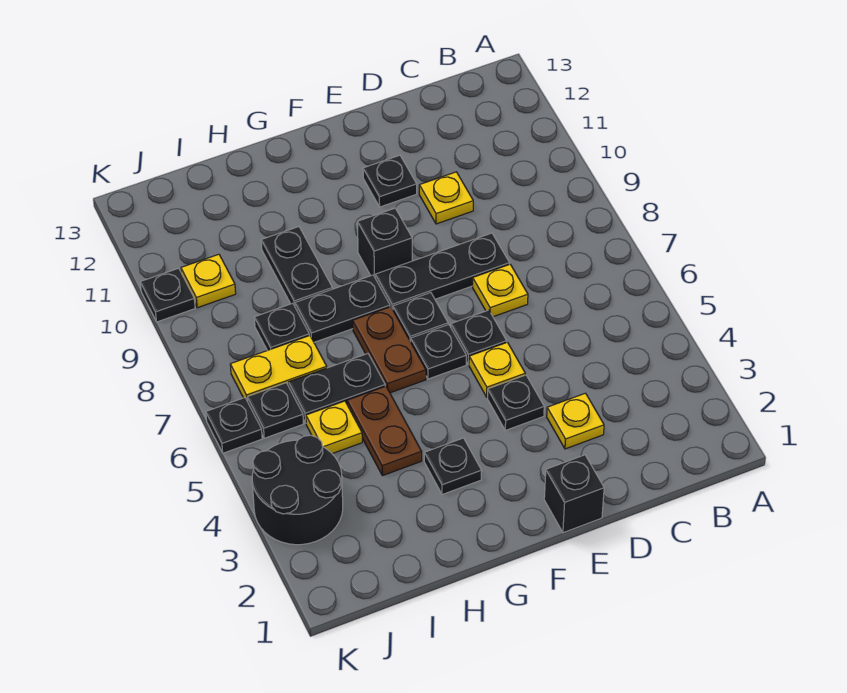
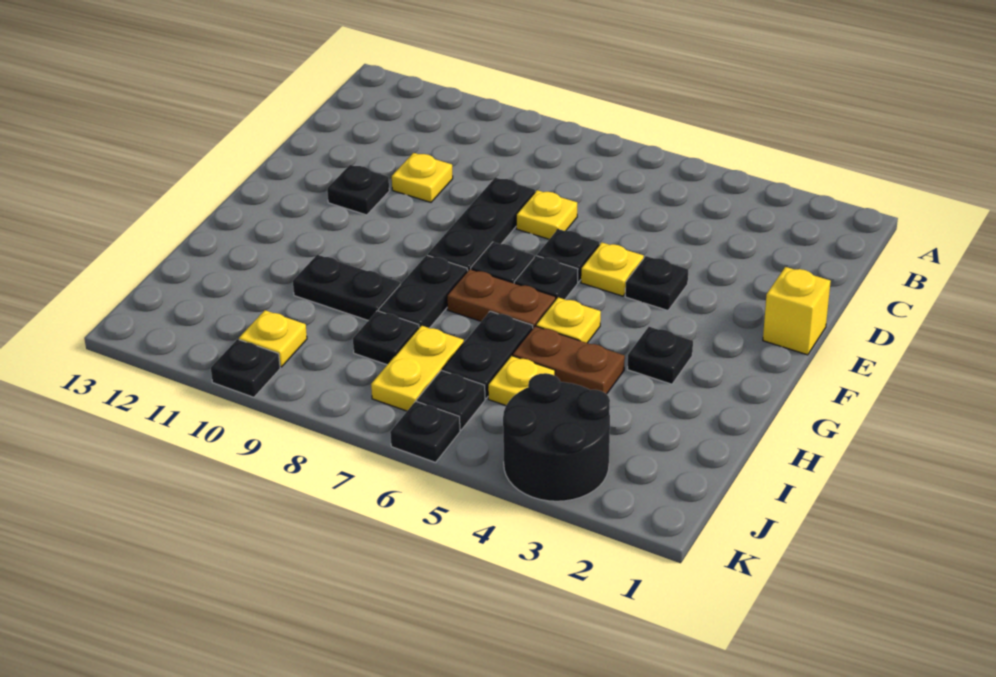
yellow plate D3 level 1 -> yellow plate G5 level 1
black brick E1 level 1 -> yellow brick E1 level 1
black brick F9 level 1 -> none

